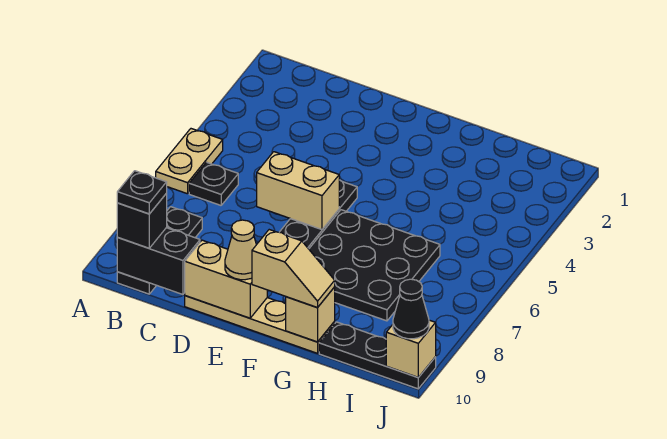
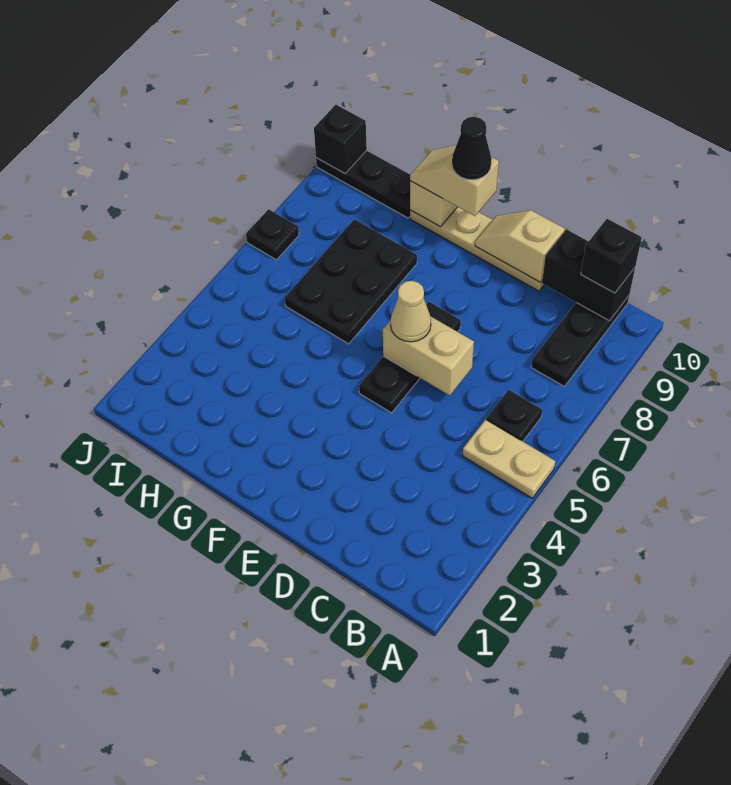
tan plate A5:A6 level 1 -> tan plate A5:B5 level 1
black plate B10 level 4 -> black plate J7 level 1
tan brick D10:E10 level 2 -> tan slope D10:E10 level 2 top D
tan cone E10 level 3 -> tan cone E6 level 3
black plate F6:H8 level 1 -> black plate G6:H8 level 1
tan brick J10 level 2 -> black brick J10 level 2
black cone J10 level 3 -> black cone F10 level 4

